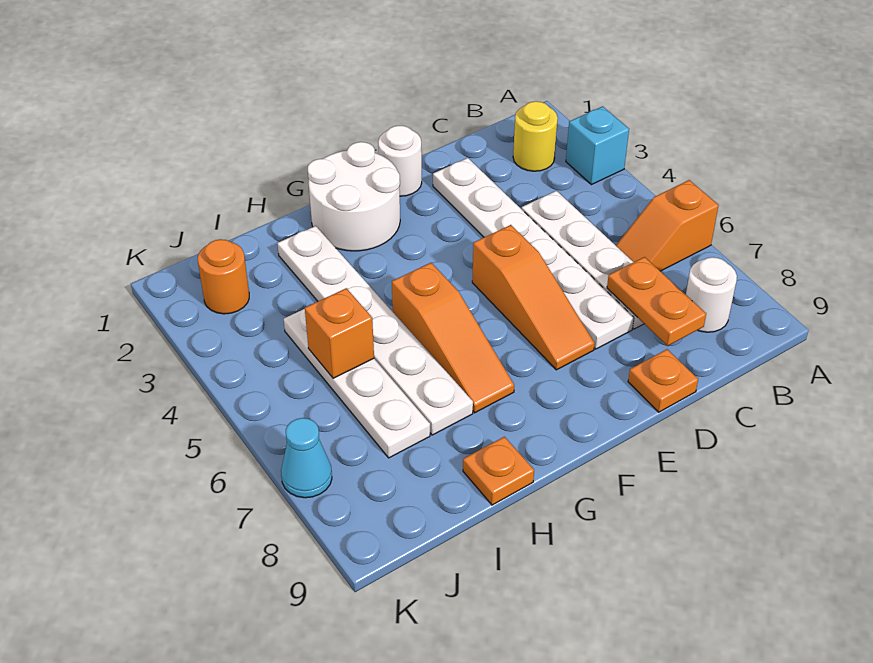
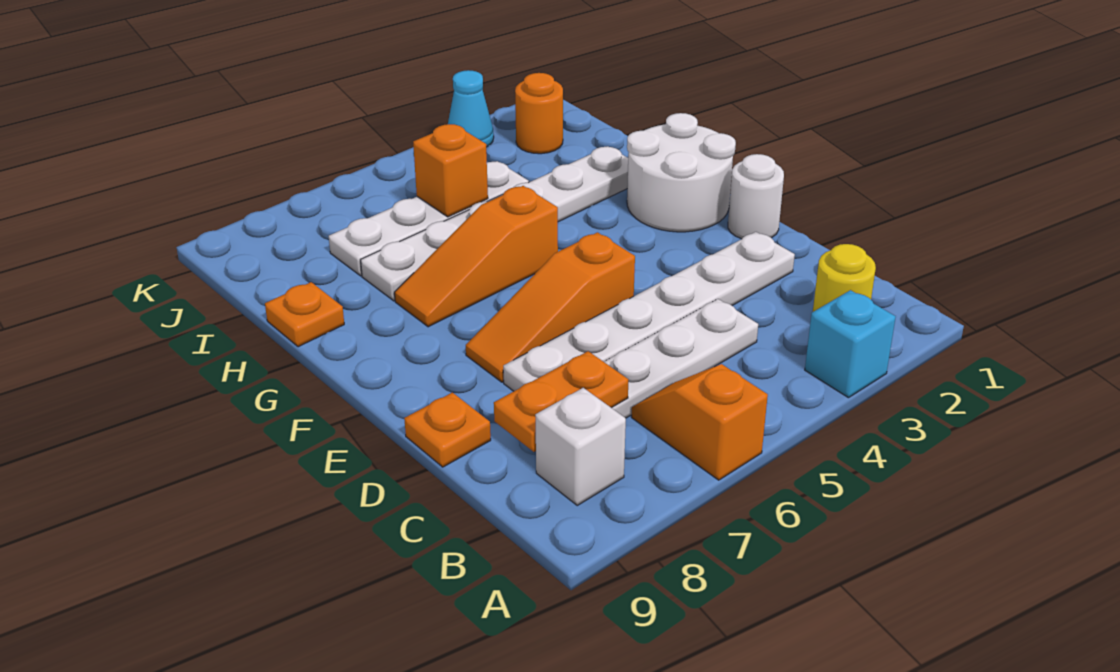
white round brick B8 level 1 -> white brick B8 level 1
cyan cone K7 level 1 -> cyan cone K3 level 1

